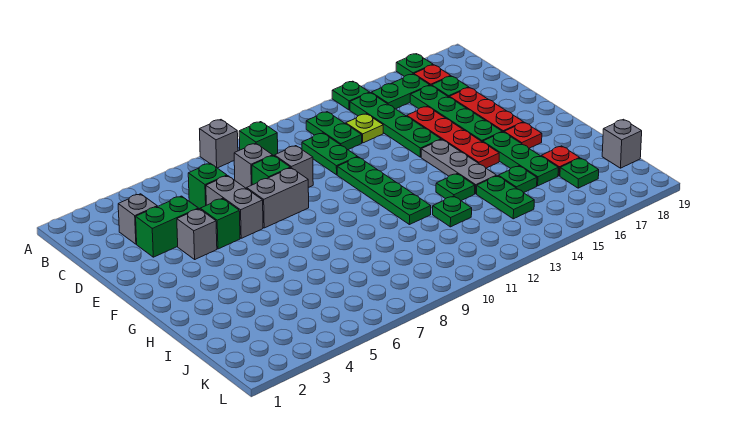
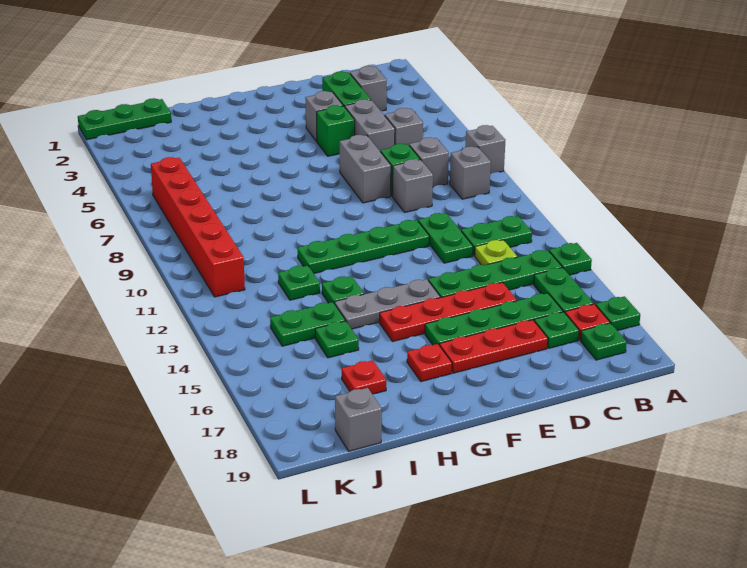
green brick B9 level 1 -> grey brick B9 level 1
green brick C6 level 1 -> grey brick C6 level 1
green plate C11:D11 level 1 -> green plate D11:D12 level 1
grey brick D6:E6 level 1 -> grey brick D5:D6 level 1
green plate G16:I16 level 1 -> green plate J1:L1 level 1
green plate J17 level 1 -> green plate B18 level 1
none -> red brick K6:K11 level 1

